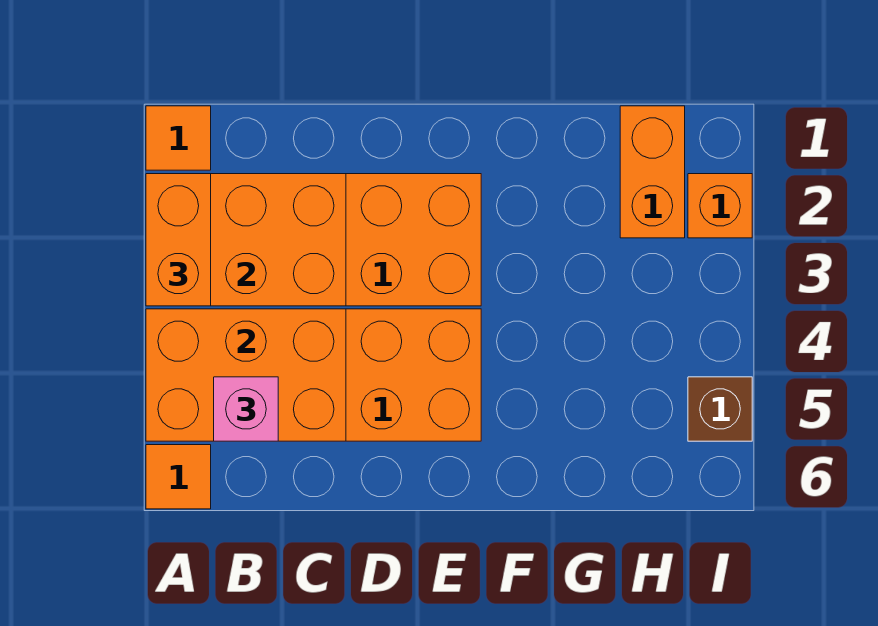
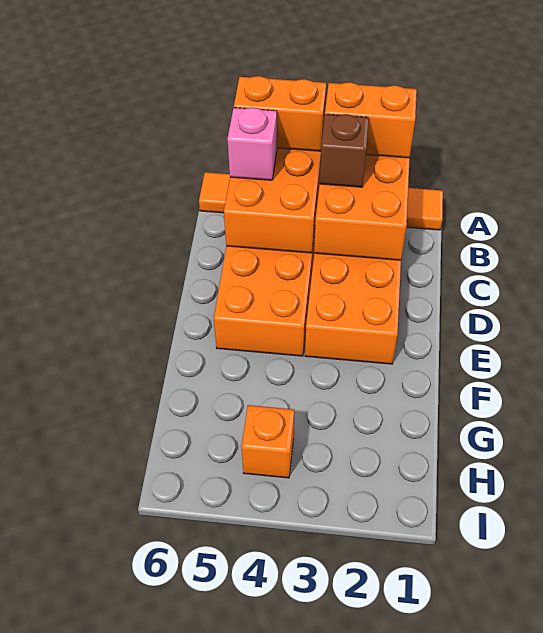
orange brick H1:H2 level 1 -> orange brick A4:A5 level 3
orange brick I2 level 1 -> orange brick H4 level 1
brown brick I5 level 1 -> brown brick B3 level 3

